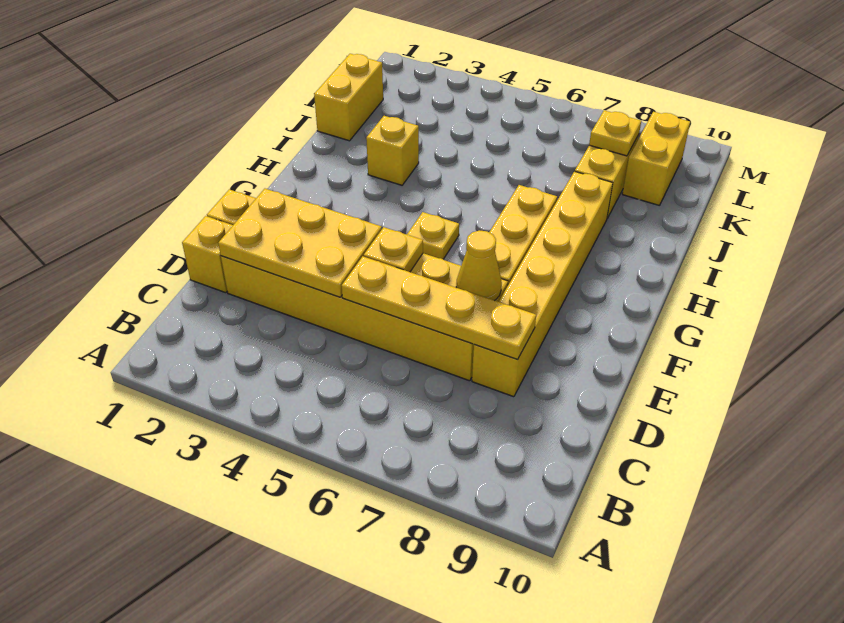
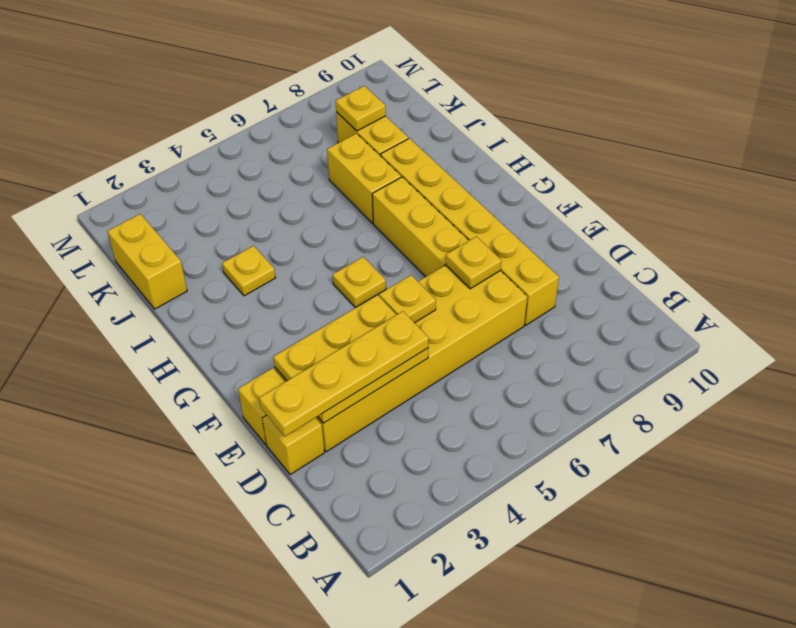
yellow plate D5:D8 level 2 -> yellow plate D1:D4 level 3
yellow cone E7 level 2 -> yellow plate E7 level 2
yellow brick I3 level 1 -> yellow plate I3 level 1
yellow brick K9:L9 level 1 -> yellow brick I7:J7 level 1

